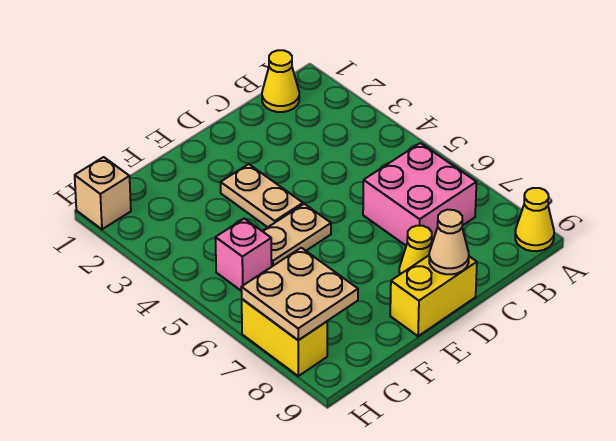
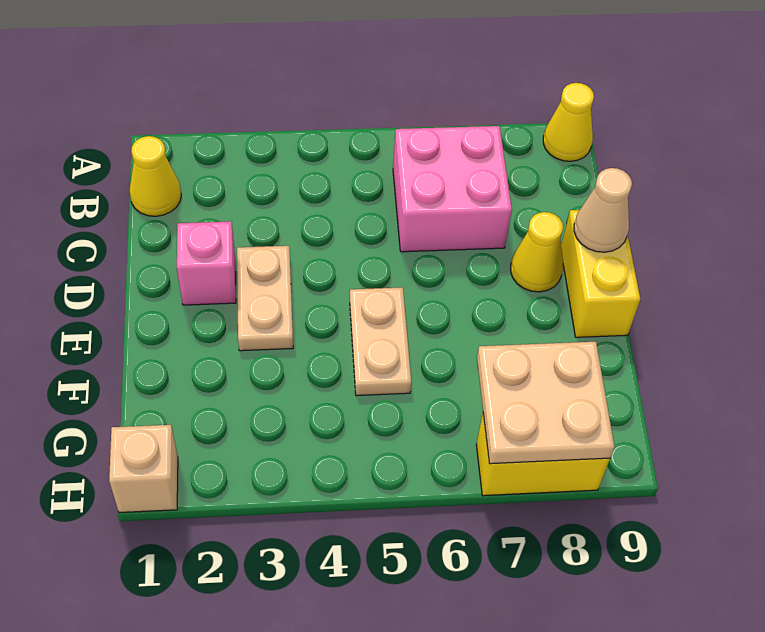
tan plate E3:E4 level 1 -> tan plate D3:E3 level 1
pink brick G5 level 1 -> pink brick D2 level 1

